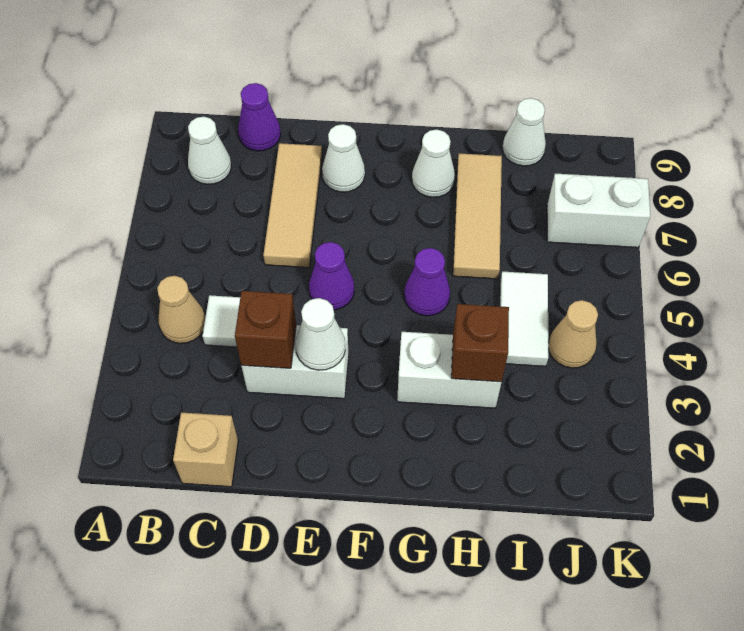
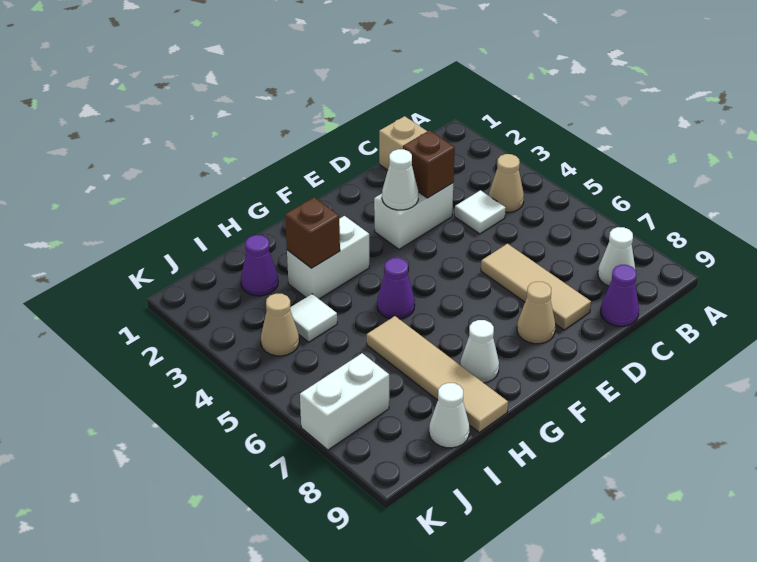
purple cone E5 level 1 -> purple cone I2 level 1
white cone E8 level 1 -> tan cone E8 level 1
tan tile H6:H8 level 1 -> tan tile H6:H9 level 1
white tile I4:I5 level 1 -> white tile I4 level 1

